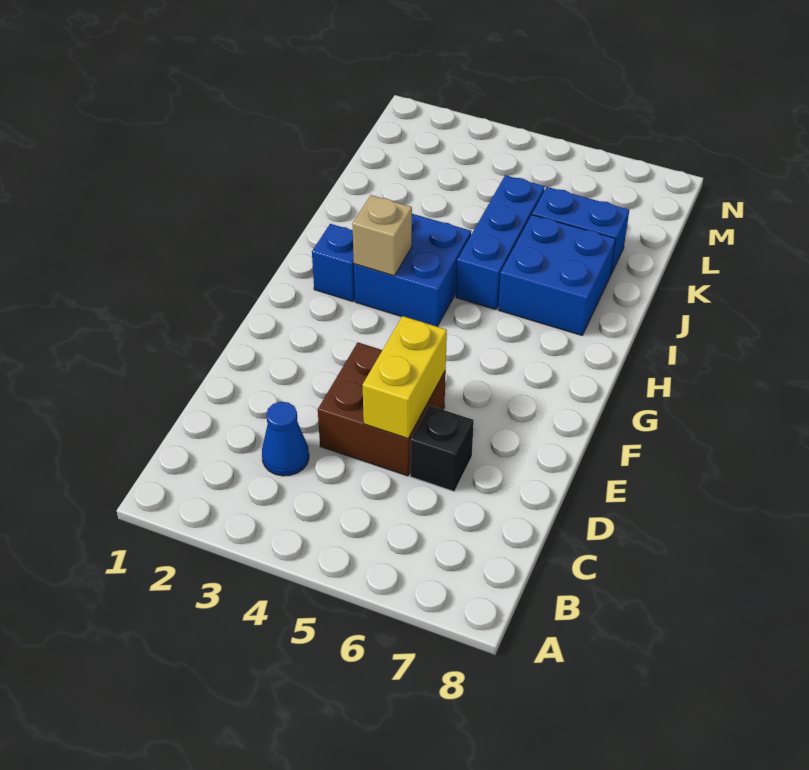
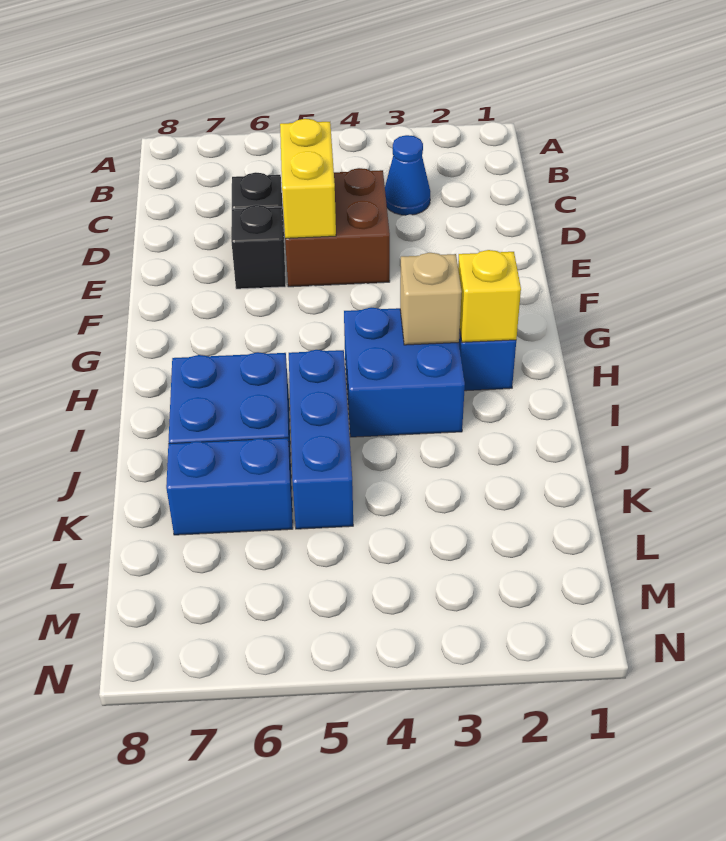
none -> black brick E6 level 1
none -> yellow brick H2 level 2

